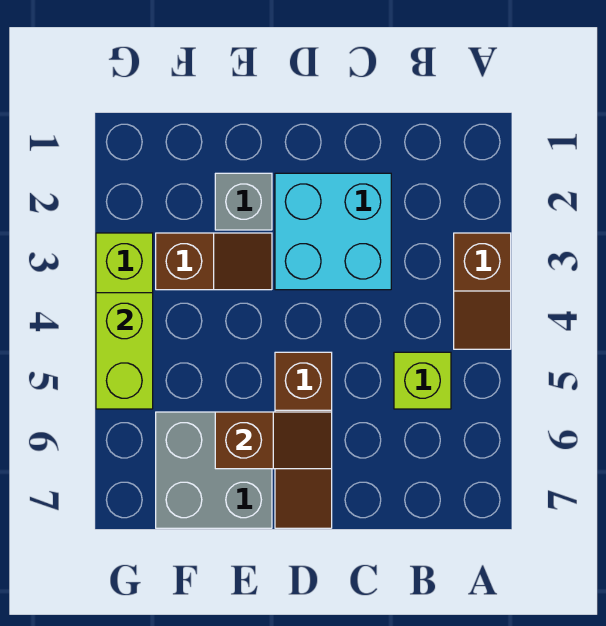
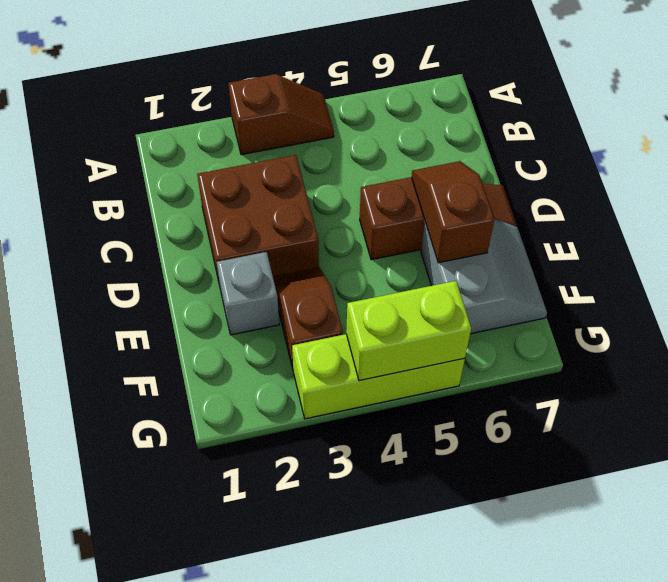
lime brick B5 level 1 -> none
cyan brick C2:D3 level 1 -> brown brick C2:D3 level 1
grey brick E6:F7 level 1 -> grey slope E6:F7 level 1 top 6

